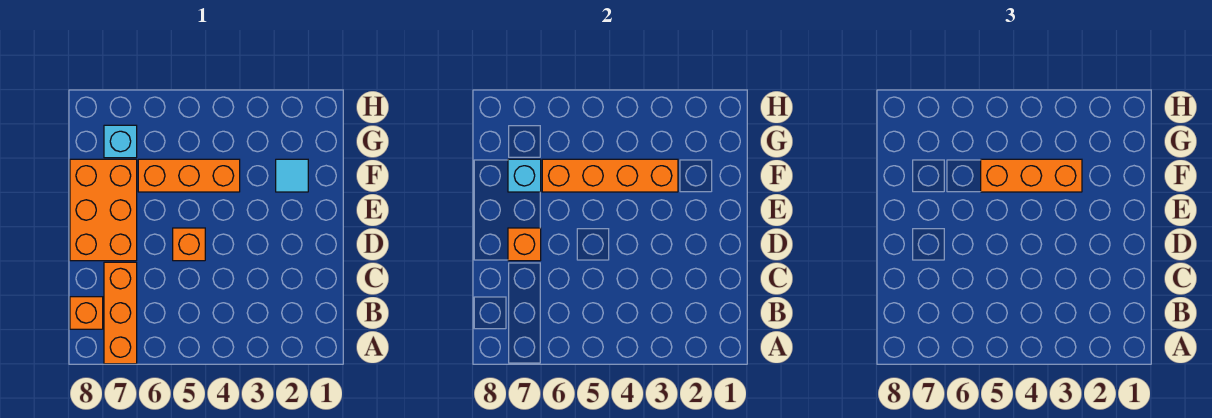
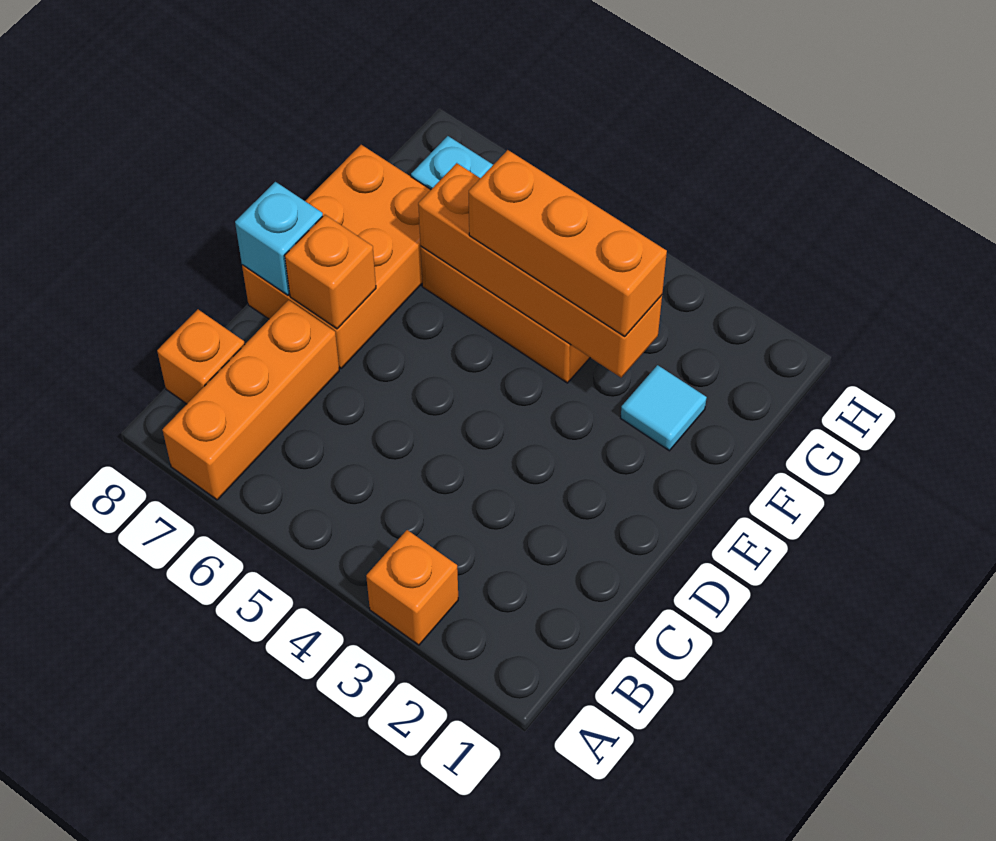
orange brick D5 level 1 -> orange brick A3 level 1
cyan brick F7 level 2 -> cyan brick D8 level 2

